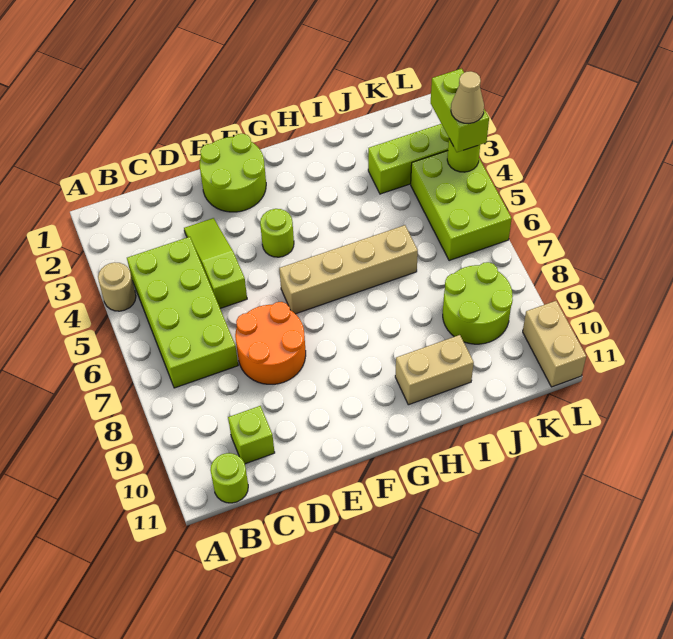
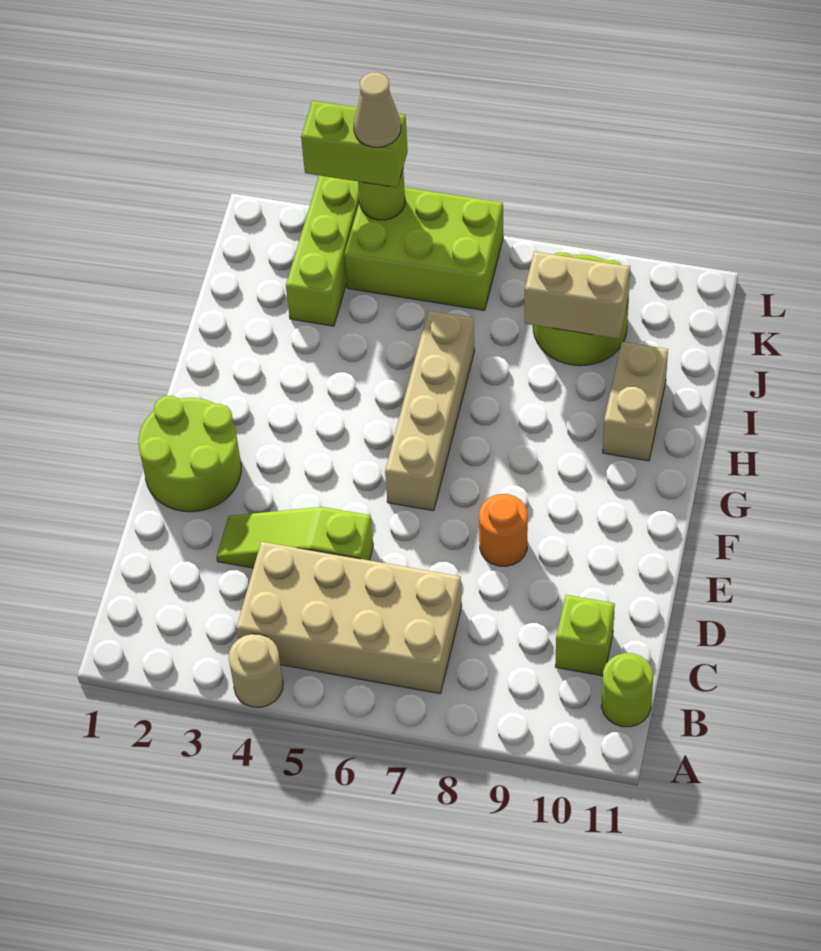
lime brick B4:C7 level 1 -> tan brick B4:C7 level 1
orange round brick D7:E8 level 1 -> orange round brick E8 level 1
lime round brick F4 level 1 -> none
tan brick L10:L11 level 1 -> tan brick J8:J9 level 2

